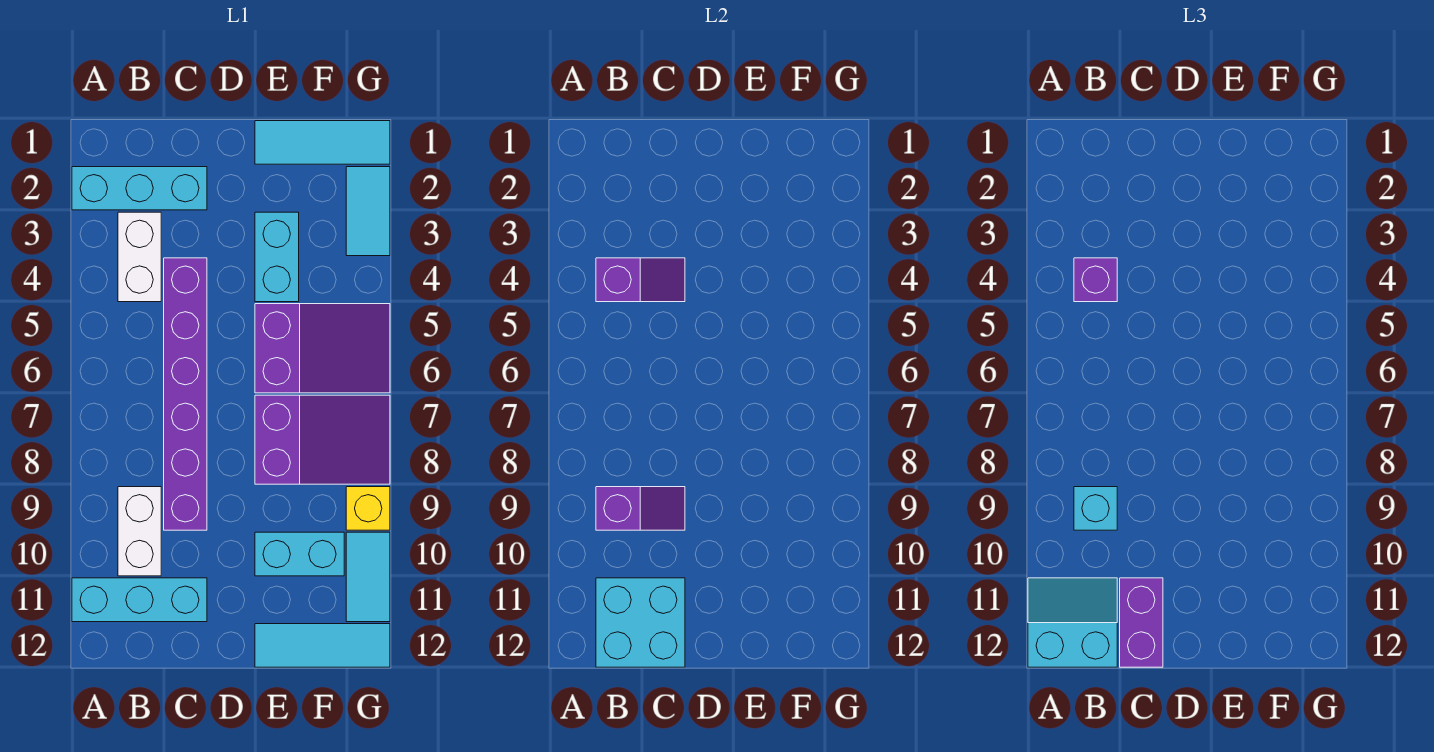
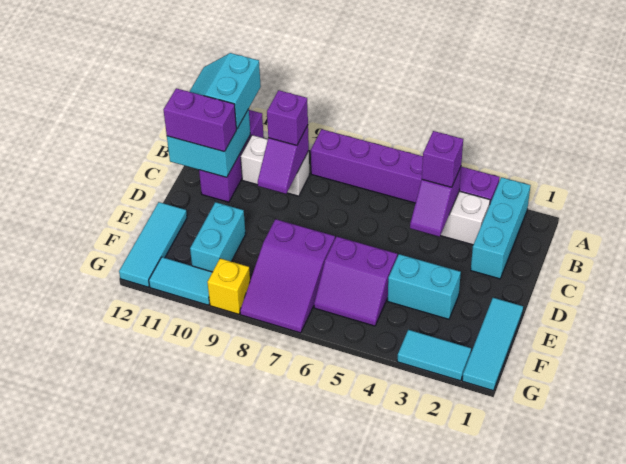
cyan brick A11:C11 level 1 -> purple brick A11:C11 level 1
cyan slope A11:B12 level 3 top 12 -> cyan slope A11:B12 level 3 top 11
cyan brick B9 level 3 -> purple brick B9 level 3
purple brick C4:C9 level 1 -> purple brick A3:A8 level 1
purple slope E5:G6 level 1 top E -> purple slope E5:F6 level 1 top E

